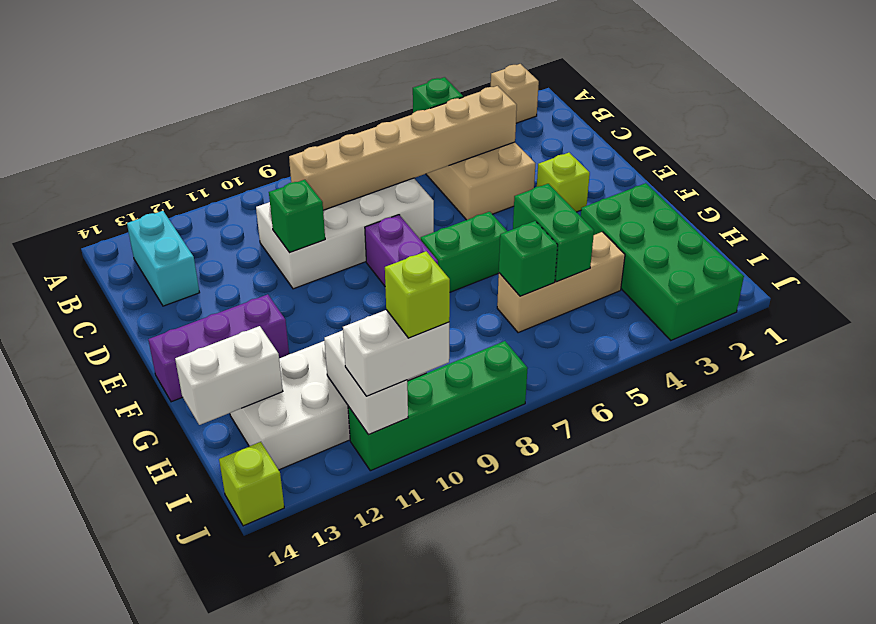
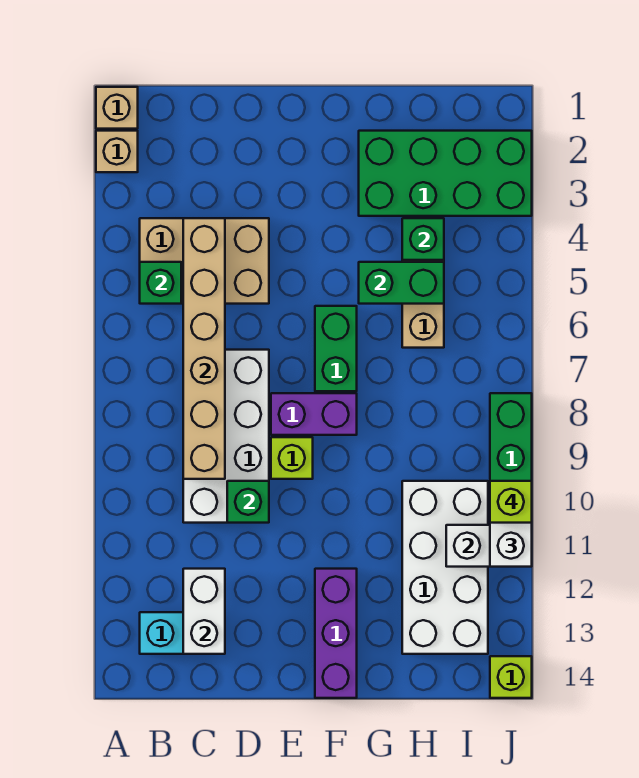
none -> tan brick A1 level 1
lime brick E3 level 1 -> lime brick E9 level 1
green brick H6 level 2 -> green brick H4 level 2
white brick H13:H14 level 2 -> white brick C12:C13 level 2

